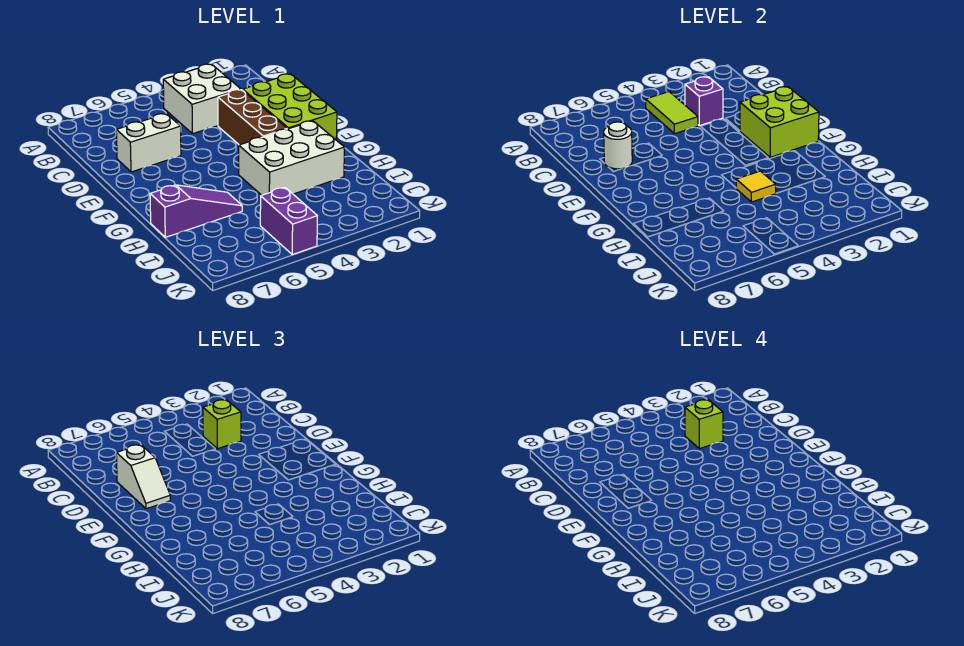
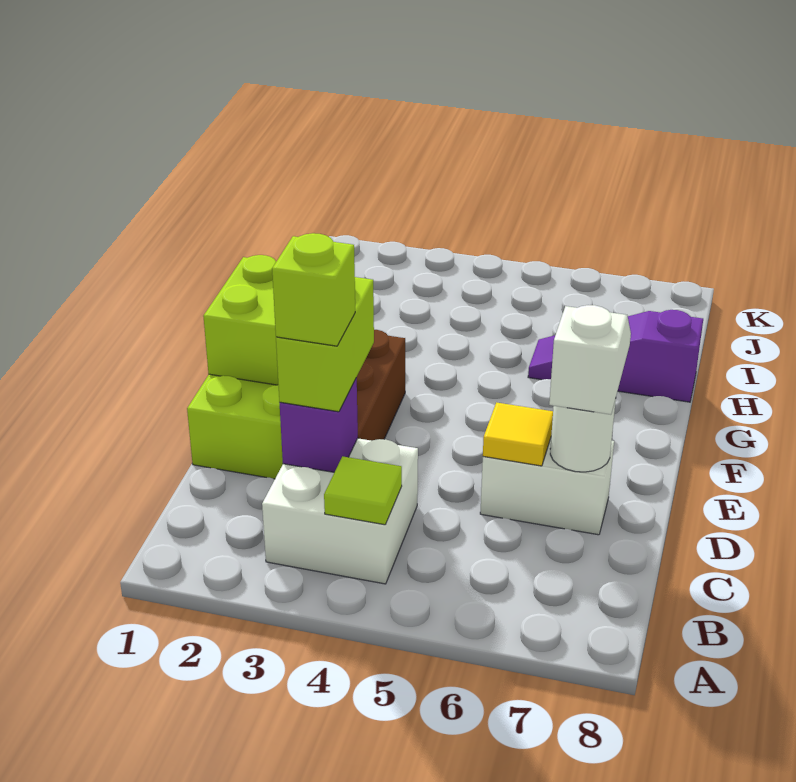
lime tile B4:C4 level 2 -> lime tile B4 level 2
lime brick C3 level 3 -> lime brick C3:D3 level 3
white brick G2:H4 level 1 -> none
yellow tile H4 level 2 -> yellow tile D6 level 2
purple brick J5:K5 level 1 -> none

